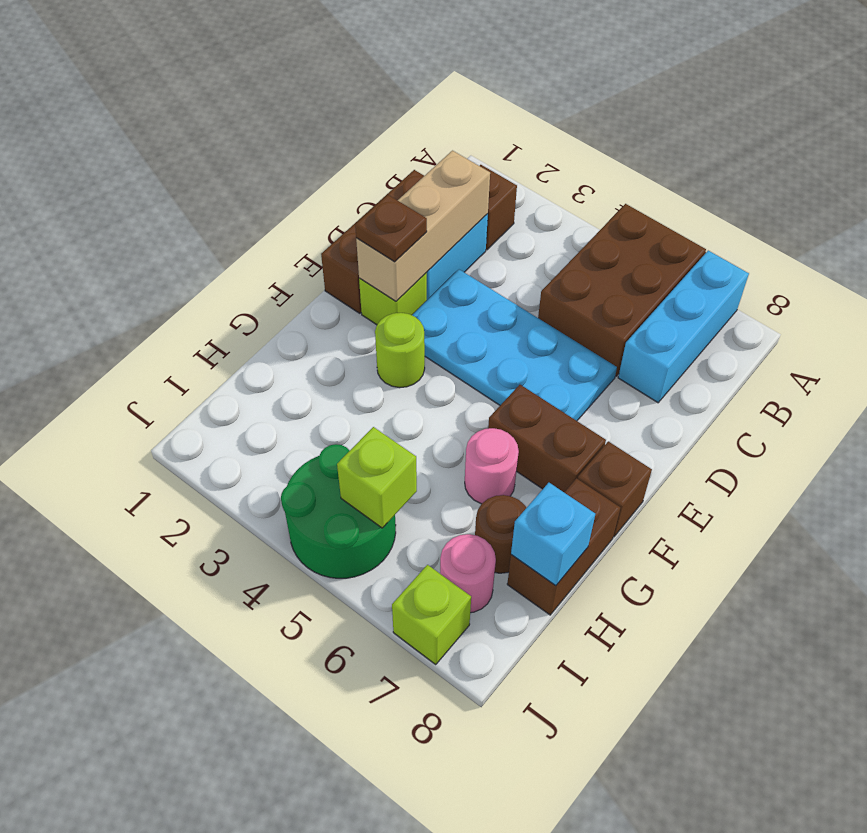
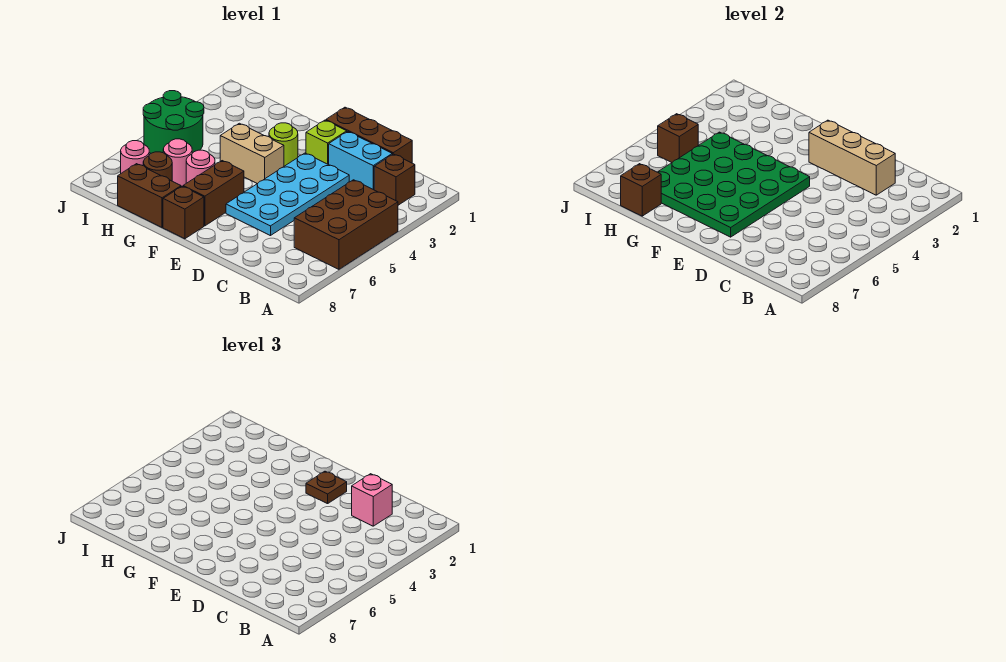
brown brick A5:C6 level 1 -> brown brick A4:B6 level 1
cyan brick A7:C7 level 1 -> none
none -> pink brick C2 level 3
none -> green plate E4:H7 level 2
none -> tan brick F4:G4 level 1
none -> pink round brick H6 level 1
cyan brick H8 level 2 -> brown brick H8 level 2
lime brick I5 level 2 -> brown brick I5 level 2
lime brick J7 level 1 -> none

